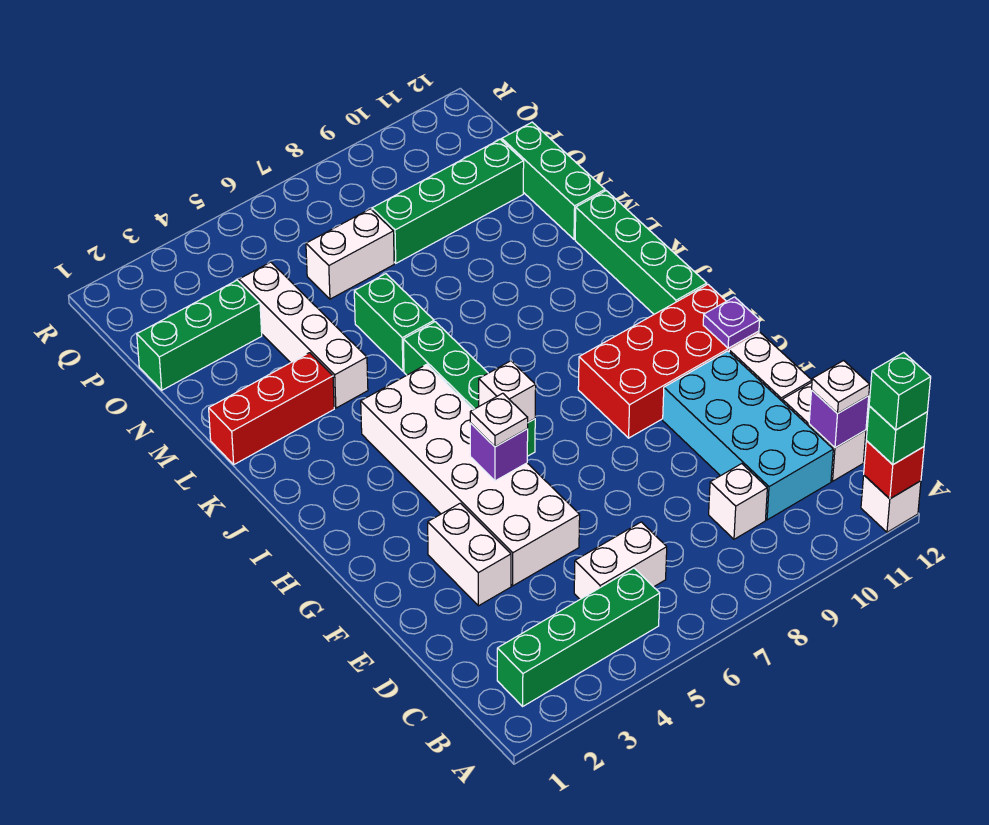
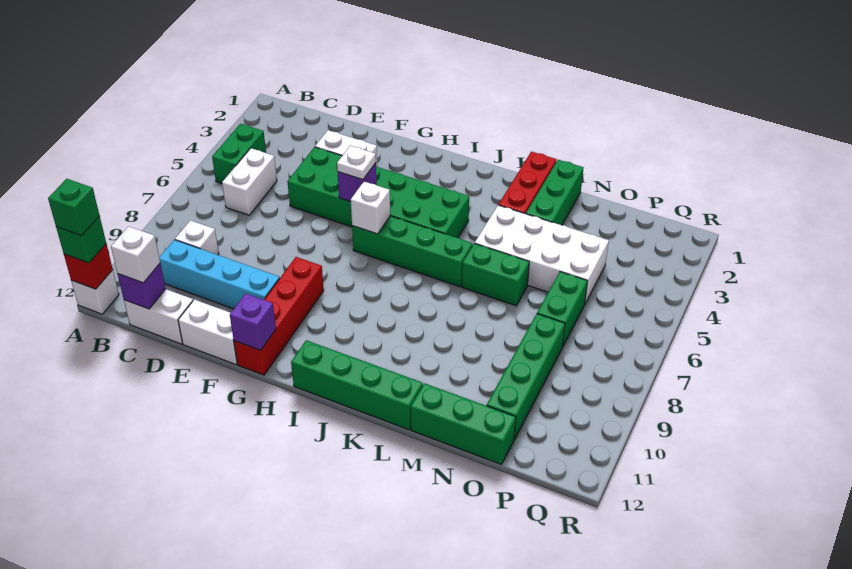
green brick B2:B5 level 1 -> green brick B4:B5 level 1
cyan brick C10:F11 level 1 -> cyan brick C10:F10 level 1
white plate C12 level 3 -> white brick C12 level 3
white brick E4:J5 level 1 -> green brick E4:J5 level 1
red brick G9:H12 level 1 -> red brick G9:G12 level 1
purple plate G12 level 2 -> purple brick G12 level 2
white brick L4:O4 level 1 -> white brick L4:O5 level 1
green brick O1:O3 level 1 -> green brick M1:M3 level 1
white brick O6:O7 level 1 -> green brick O6:O7 level 1

